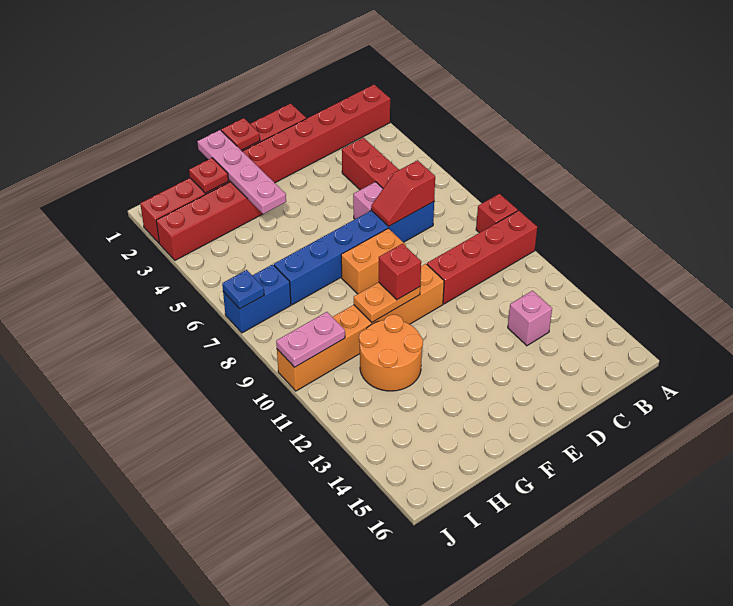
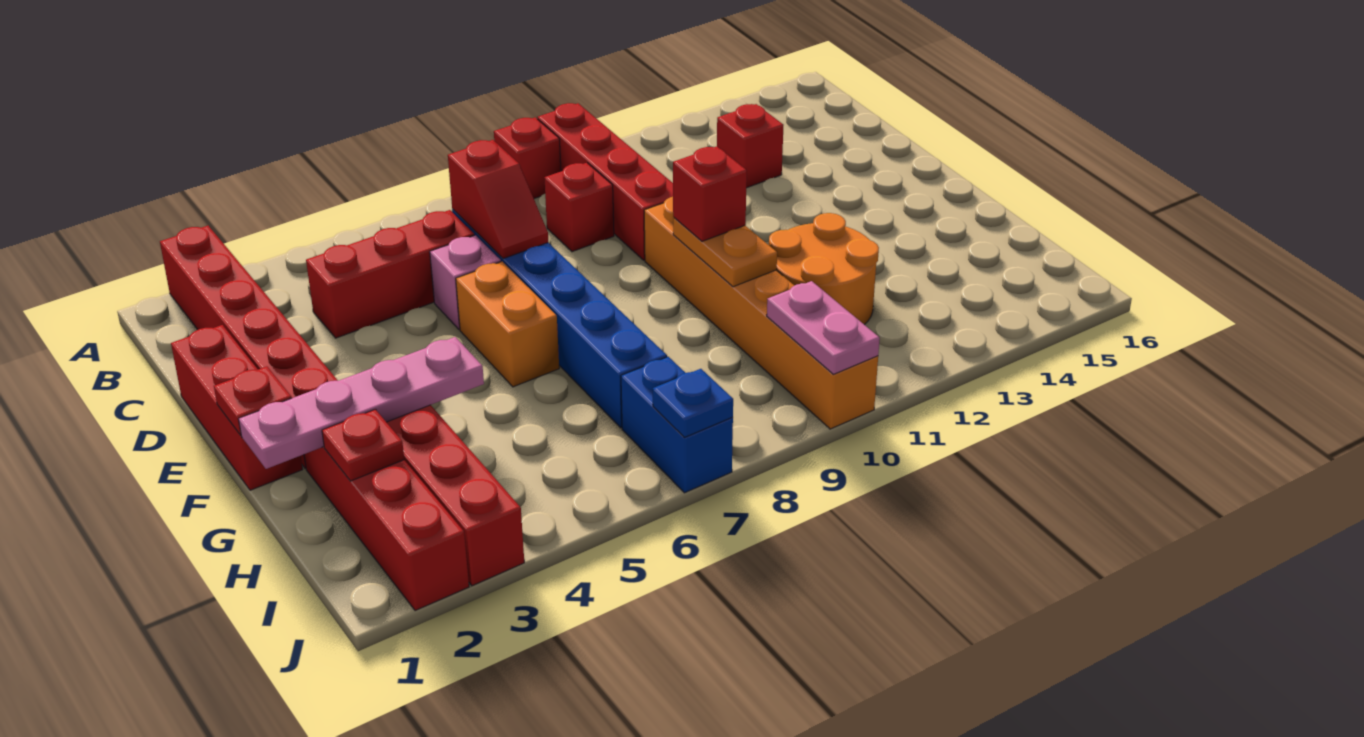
none -> red brick C9 level 1
pink brick C13 level 1 -> red brick C13 level 1
orange brick E8:F8 level 1 -> orange brick E6:F6 level 1

